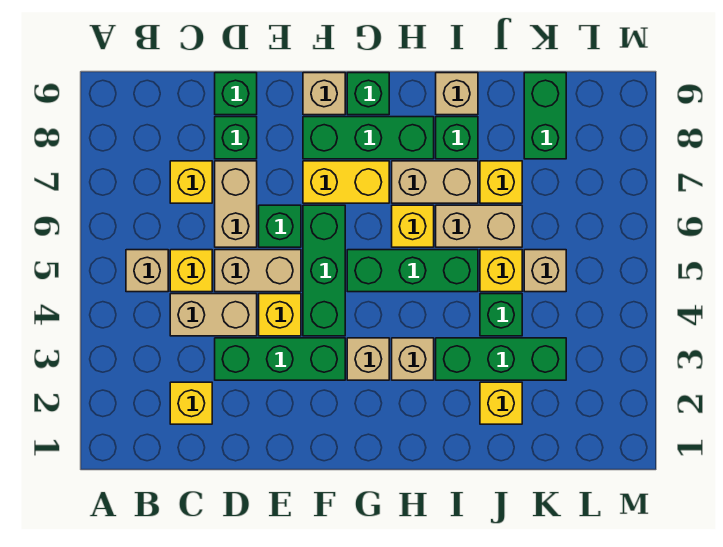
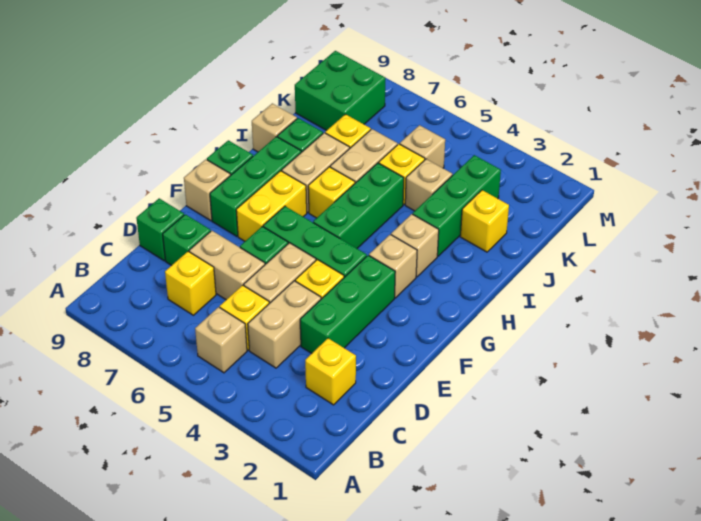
green brick J4 level 1 -> tan brick J4 level 1
green brick K8:K9 level 1 -> green brick K8:L9 level 1

